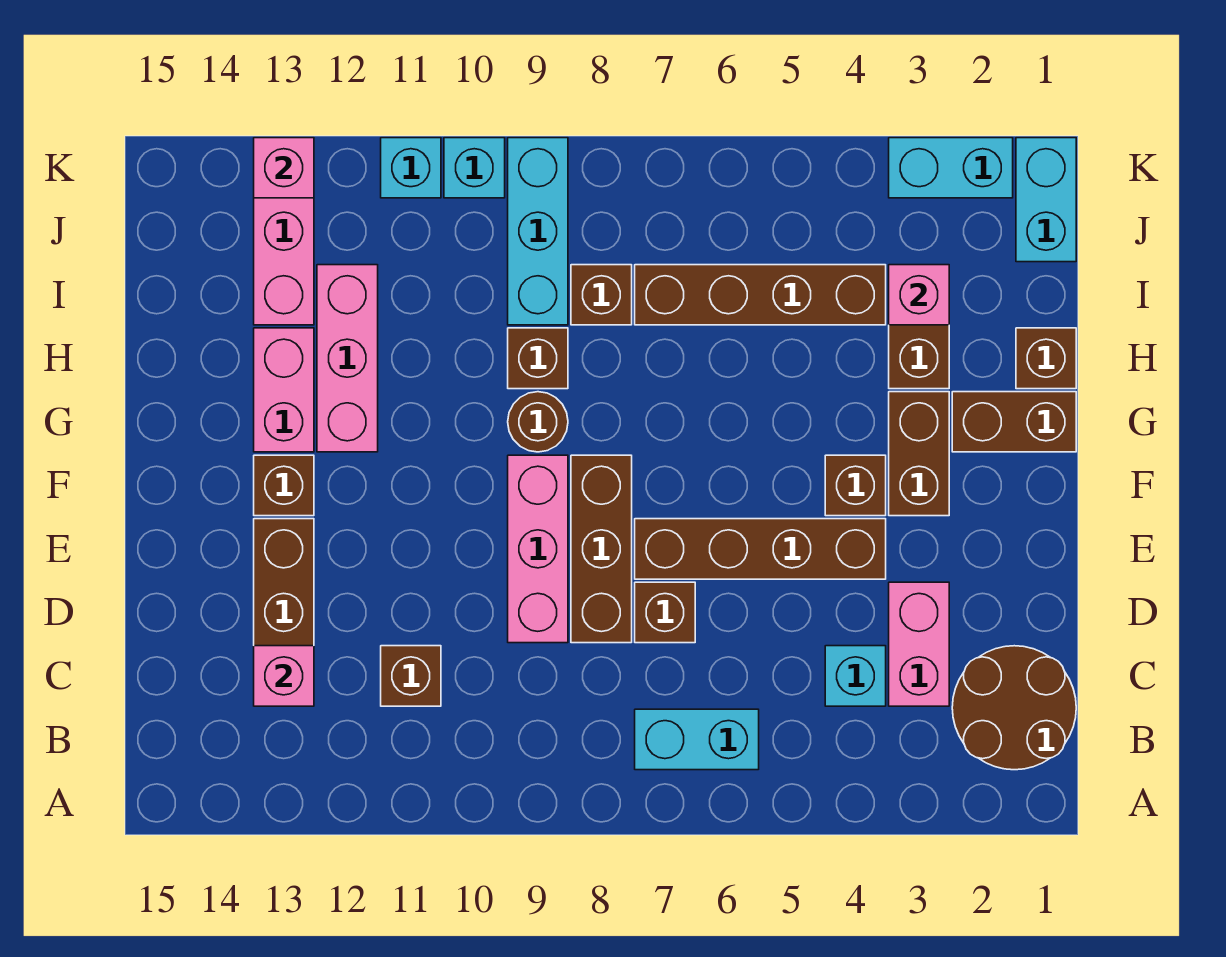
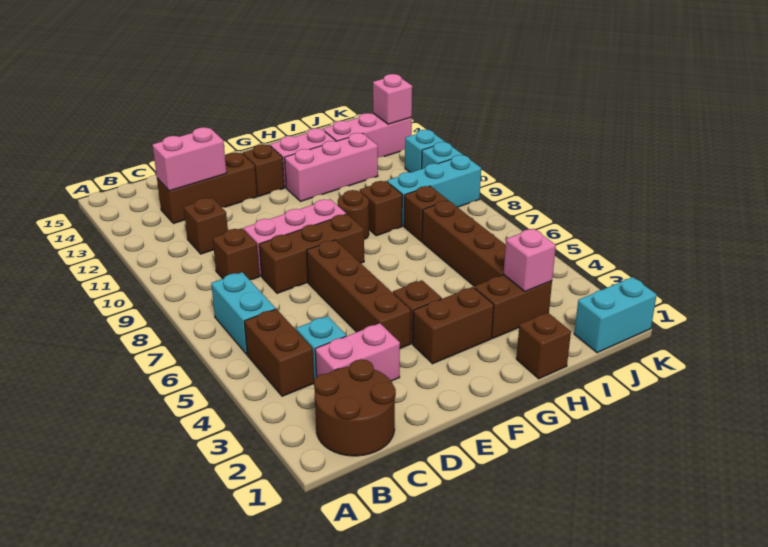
pink brick C13 level 2 -> pink brick C13:D13 level 2
brown brick D7 level 1 -> brown brick C9 level 1
brown brick G1:G2 level 1 -> brown brick B4:B5 level 1
cyan brick K2:K3 level 1 -> none

